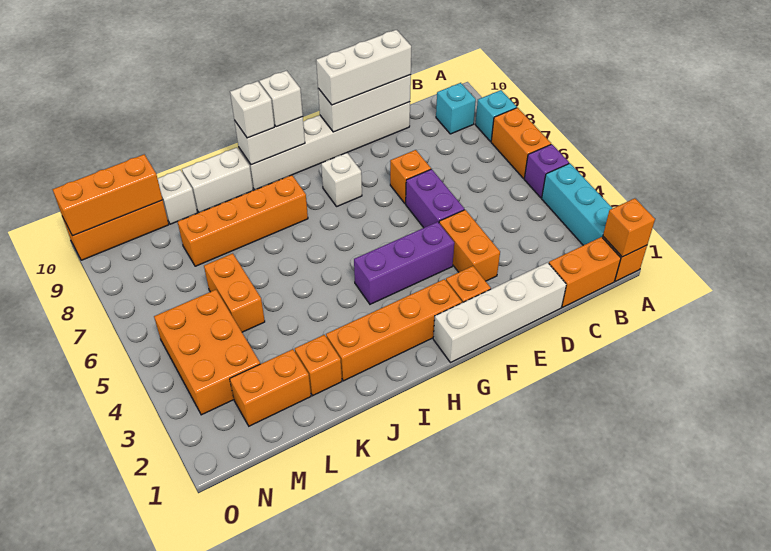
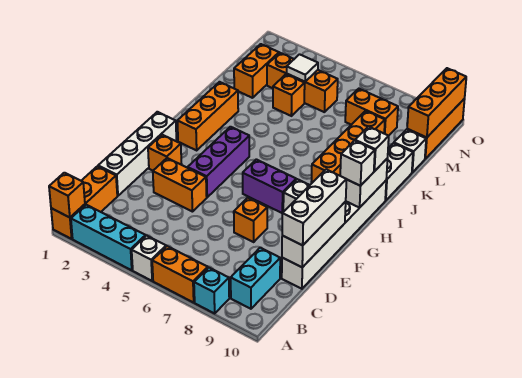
purple brick A5 level 1 -> white brick A5 level 1
cyan brick B9 level 1 -> cyan brick B9:C9 level 1
purple brick E5:E6 level 1 -> purple brick G6:G7 level 1
orange brick G2:J2 level 1 -> orange brick H2:J2 level 1
orange brick K2 level 1 -> orange brick L4 level 1
orange brick L5:L6 level 1 -> orange brick M7:M8 level 1
orange brick M3:N5 level 1 -> orange brick M3:M5 level 1
none -> white tile M4 level 2

